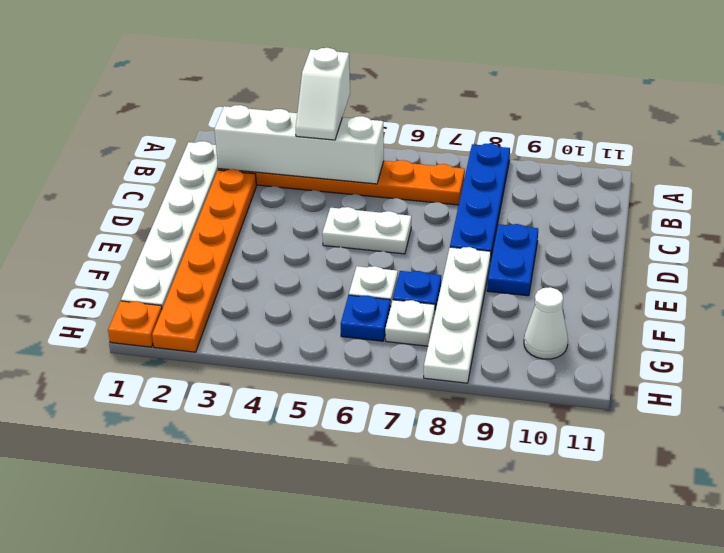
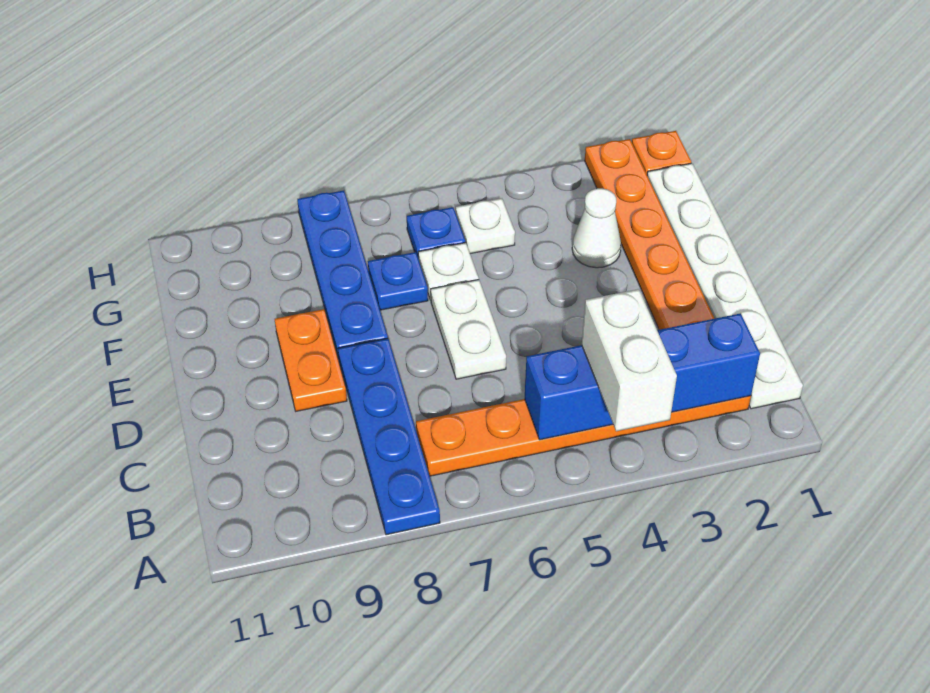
white slope A4:B4 level 3 top A -> white brick A4:B4 level 3
white brick B2:B5 level 2 -> blue brick B2:B5 level 2
white plate D5:D6 level 1 -> white plate D6:E6 level 1
blue plate D9:E9 level 1 -> orange plate D9:E9 level 1
white plate E8:H8 level 1 -> blue plate E8:H8 level 1
white plate G7 level 1 -> white plate G5 level 1
white cone G10 level 1 -> white cone F3 level 1

